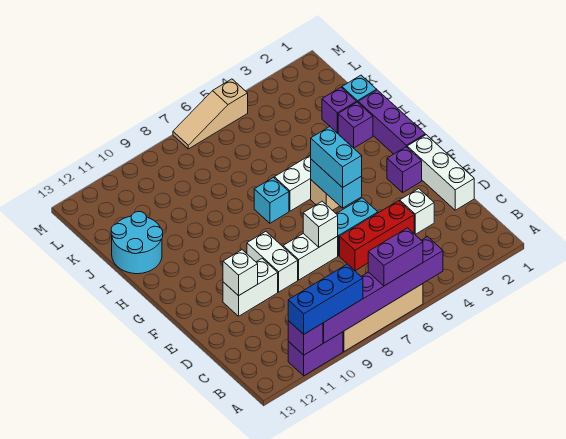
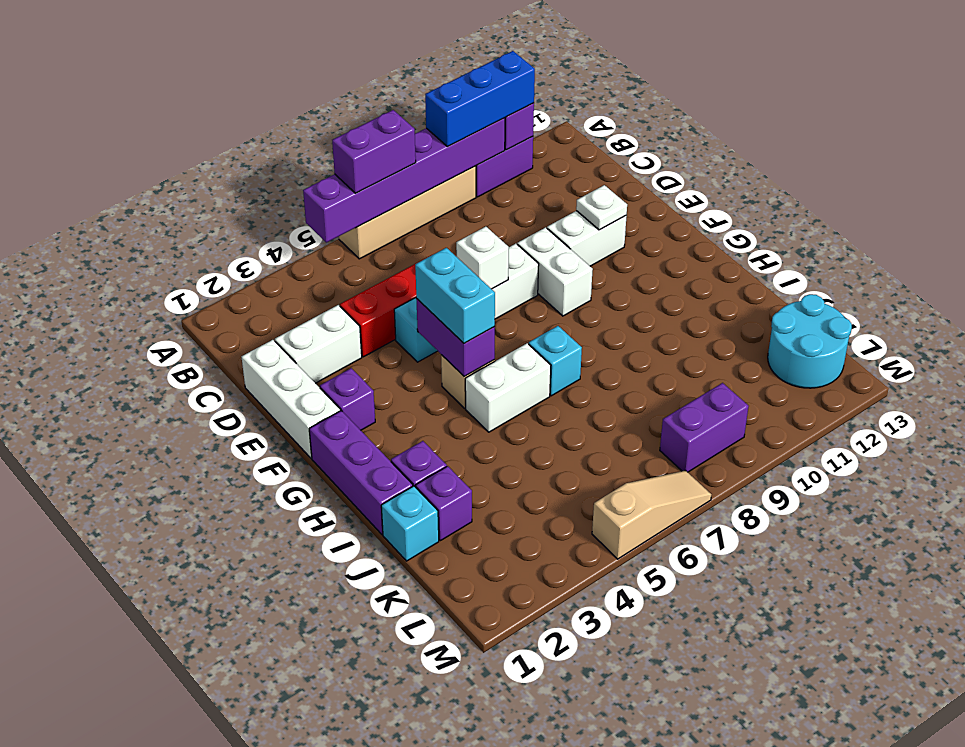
white brick D3 level 1 -> white brick D2:D3 level 1
white brick E11 level 2 -> white plate E11 level 2
cyan brick F5:G5 level 2 -> purple brick F5:G5 level 2
cyan round brick I12:J13 level 1 -> cyan round brick K12:L13 level 1
none -> purple brick L8:L9 level 1

